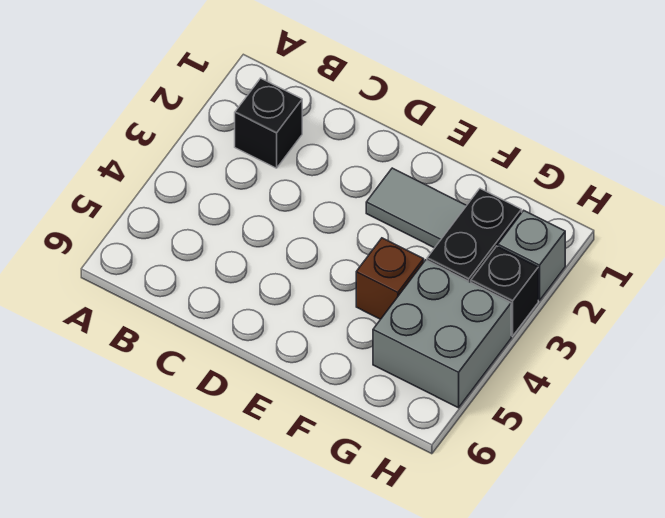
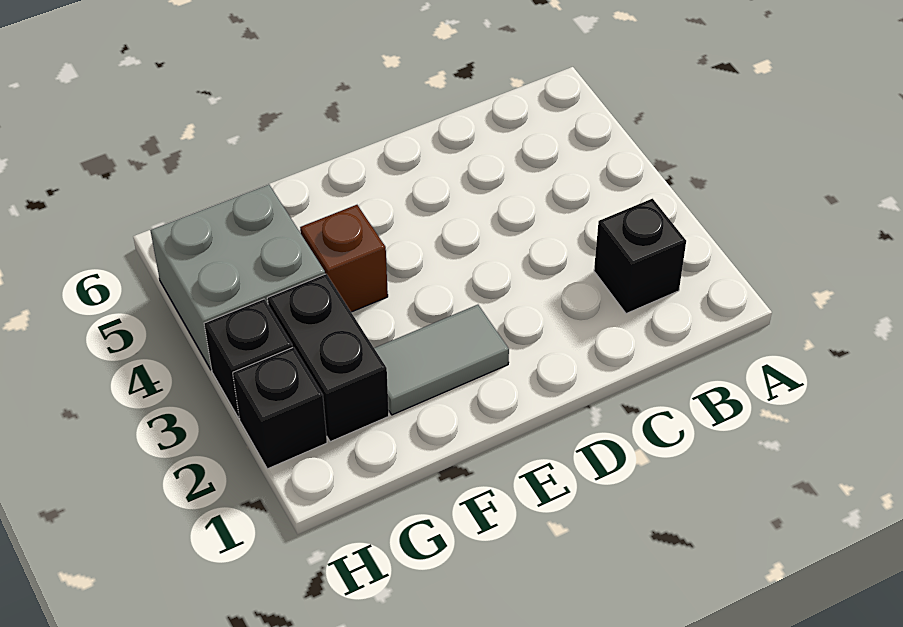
grey brick H2 level 1 -> black brick H2 level 1

